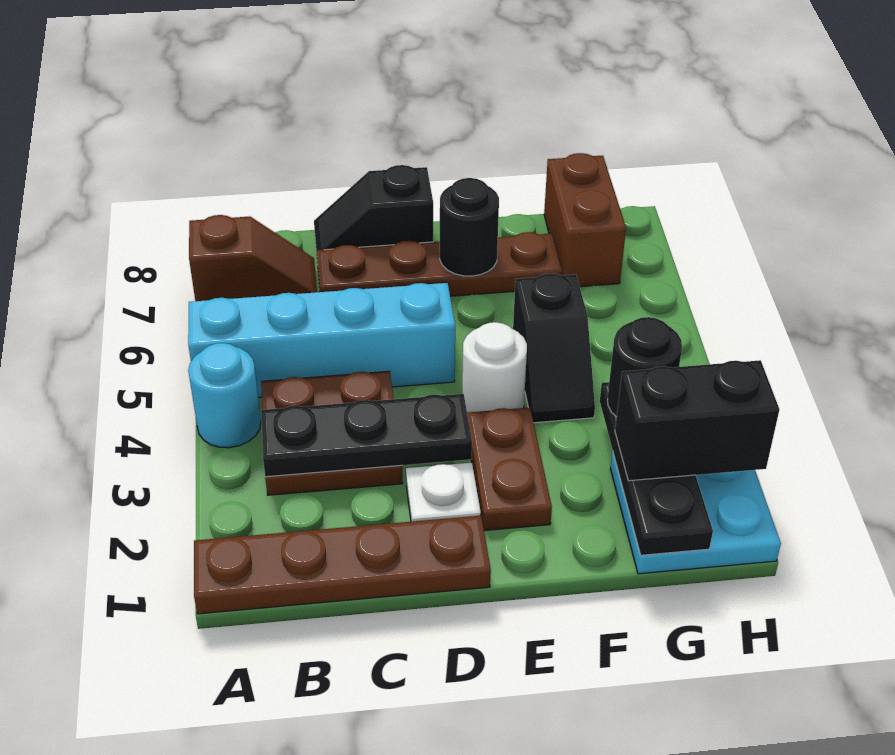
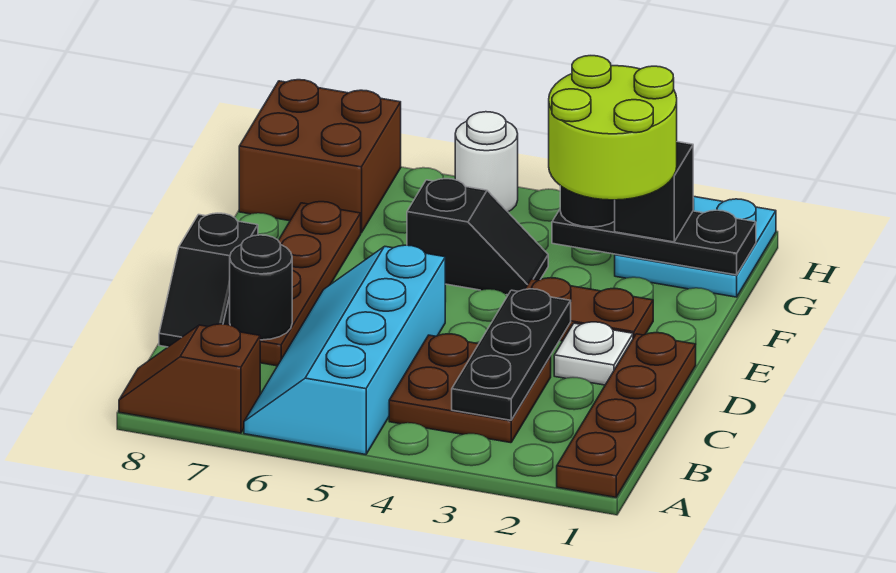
cyan round brick A4 level 1 -> none
brown slope A7:B7 level 1 top A -> brown slope A7:A8 level 1 top 7
white round brick E4 level 1 -> white round brick H5 level 1
black round brick E7 level 2 -> black round brick C7 level 2
none -> lime round brick F2:G3 level 4
black brick G2:H2 level 3 -> black brick G2 level 3
brown brick G7:G8 level 1 -> brown brick G7:H8 level 1

